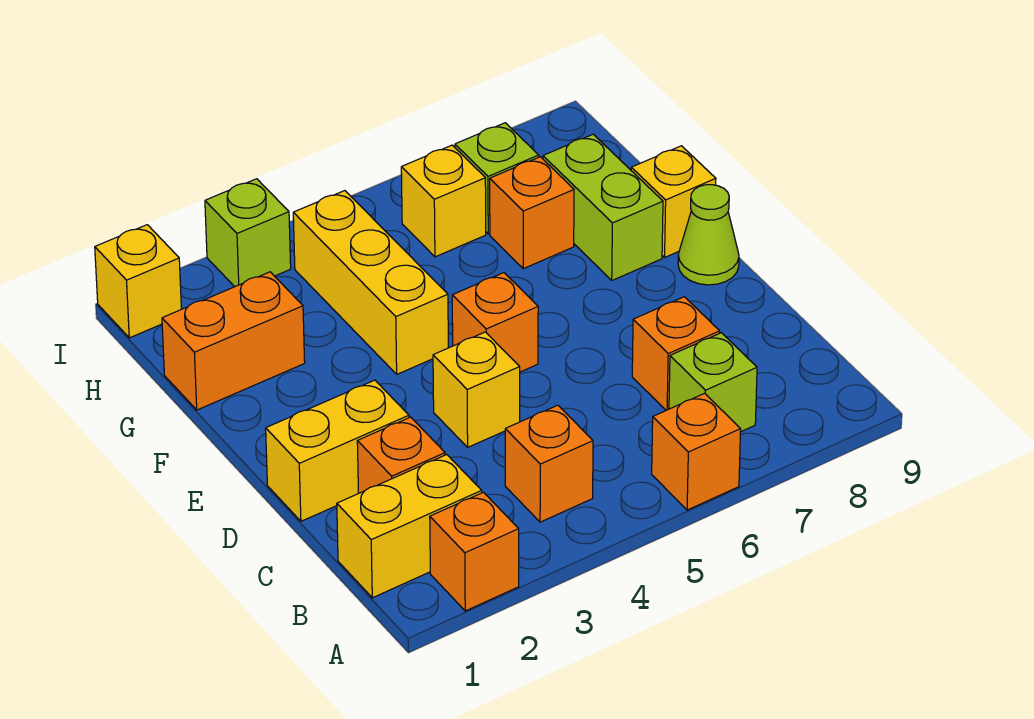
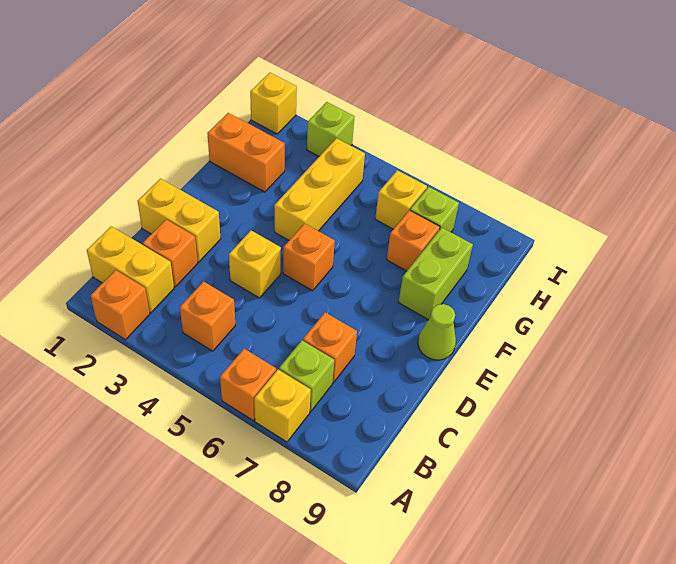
yellow brick F9 level 1 -> yellow brick A7 level 1

